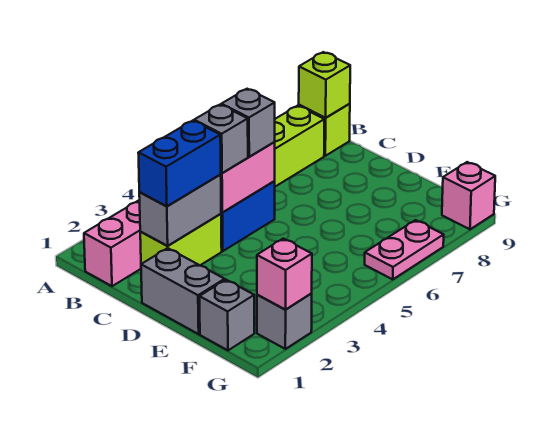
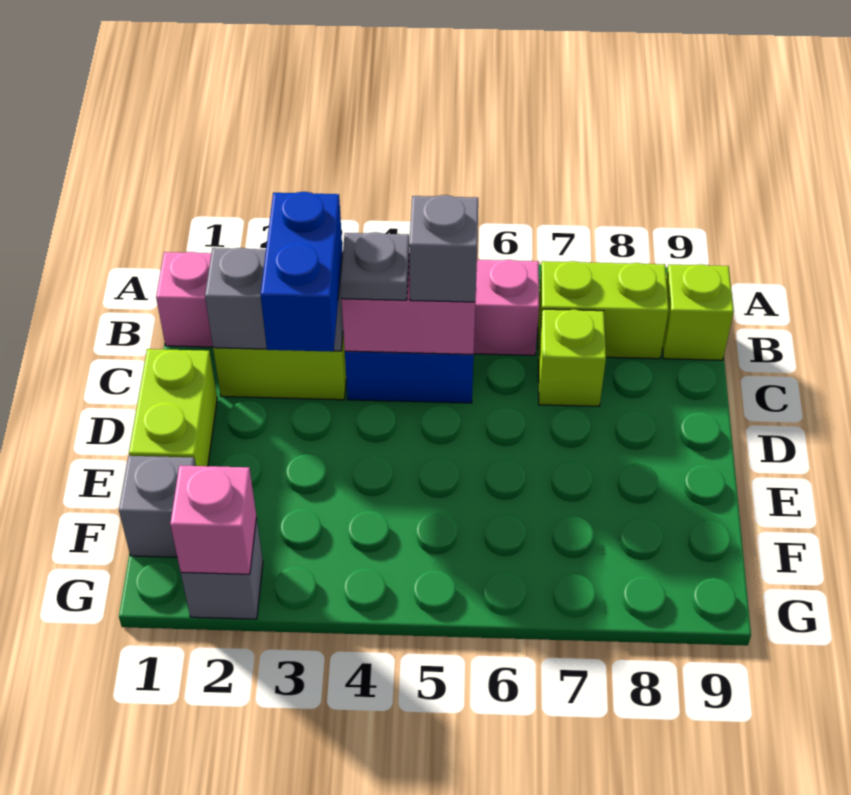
lime brick B9 level 2 -> lime brick C7 level 1
blue brick C2:C3 level 3 -> blue brick C3:D3 level 3
grey brick C4 level 3 -> grey plate C4 level 3
grey brick D1:E1 level 1 -> lime brick D1:E1 level 1
pink plate G6:G7 level 1 -> none
pink brick G9 level 1 -> none

